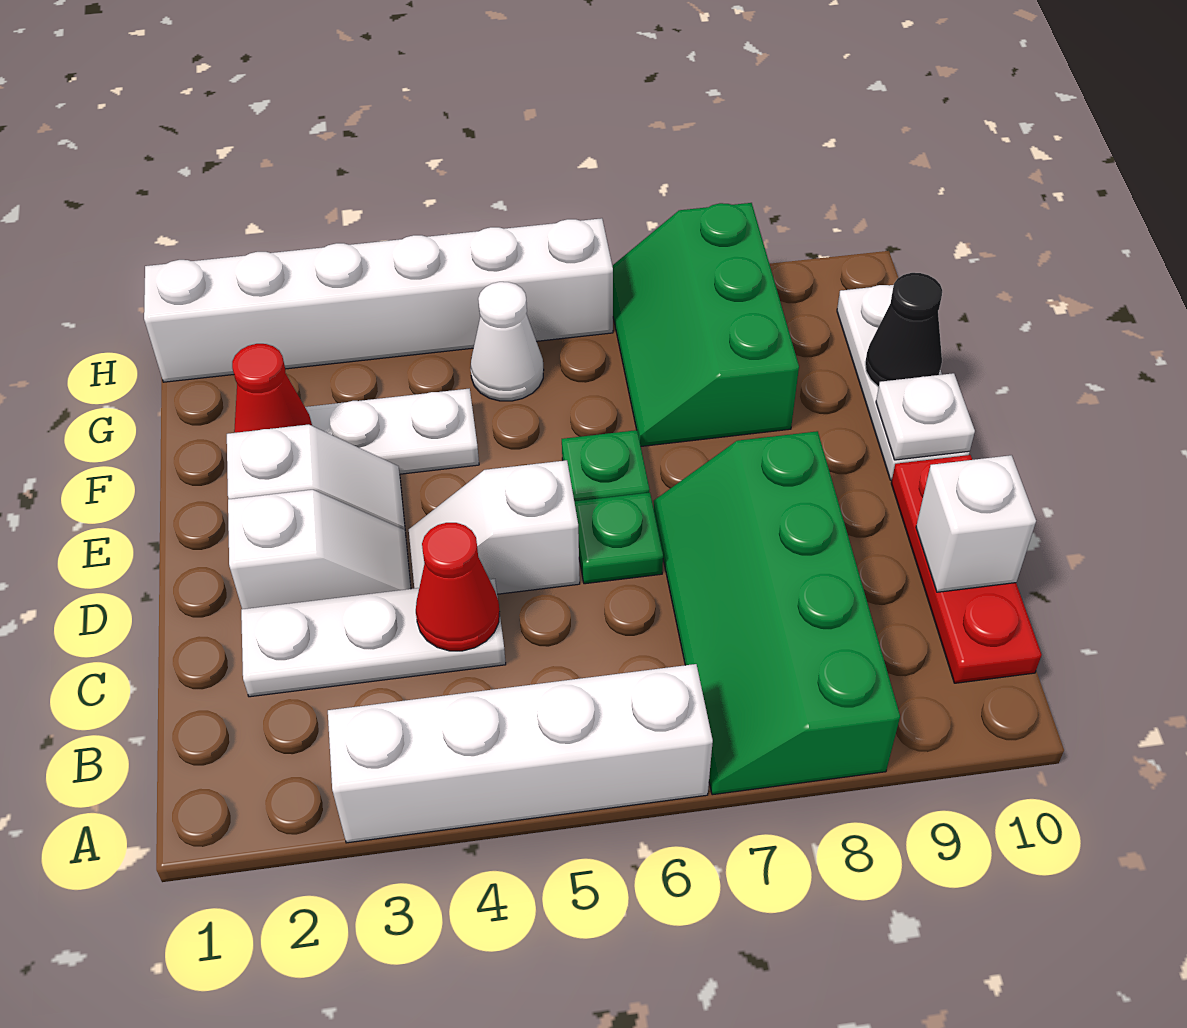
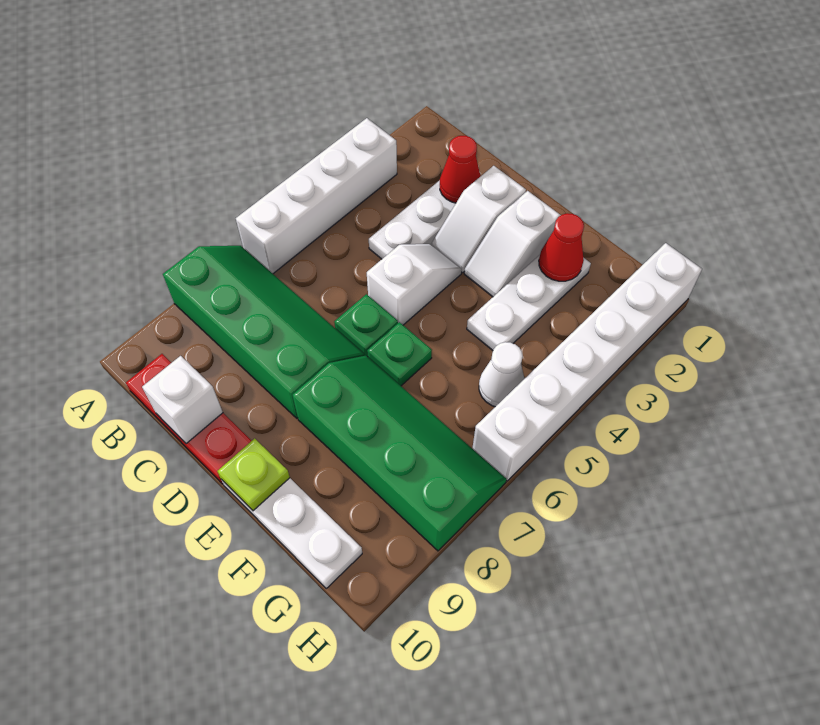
red cone C4 level 2 -> red cone C2 level 2
white plate E10 level 2 -> lime plate E10 level 2
green slope F7:H8 level 1 top 8 -> green slope E7:H8 level 1 top 8
black cone F10 level 2 -> none

